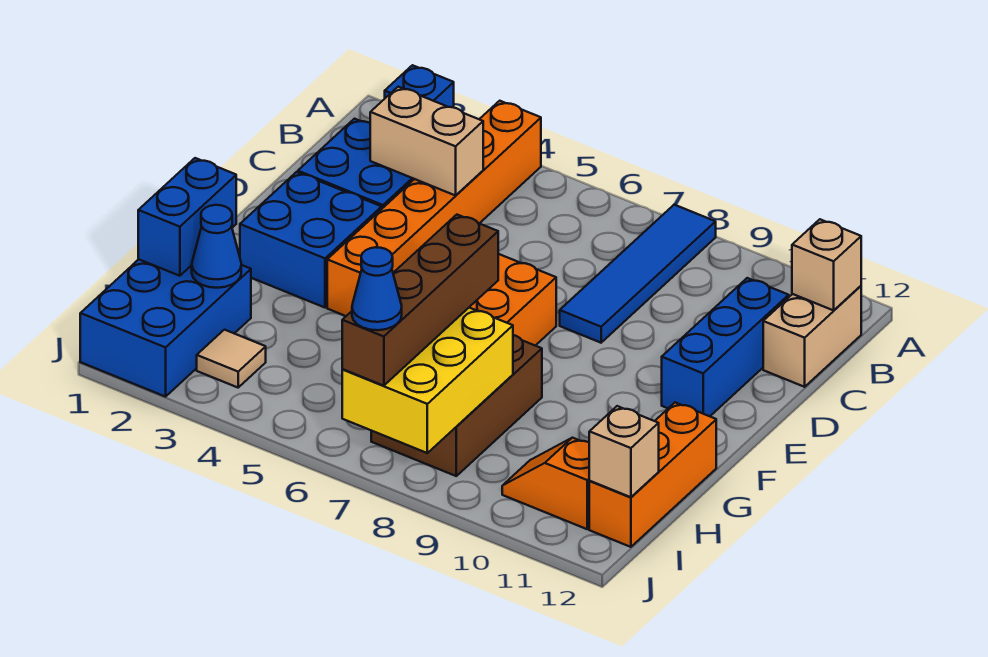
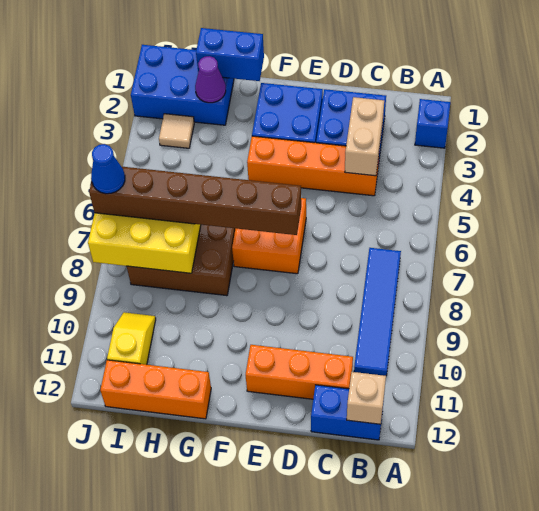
orange brick A4:F4 level 1 -> orange brick C4:F4 level 1
blue tile A8:D8 level 1 -> blue tile B7:B10 level 1
tan brick B12:C12 level 1 -> blue brick B12:C12 level 1
blue brick C11:E11 level 1 -> orange brick C11:E11 level 1
brown brick G7:J7 level 3 -> brown brick E7:J7 level 3
blue cone H2 level 2 -> purple cone H2 level 2
orange slope I10:I11 level 1 top 11 -> yellow slope I10:I11 level 1 top 11
tan brick I12 level 2 -> none

